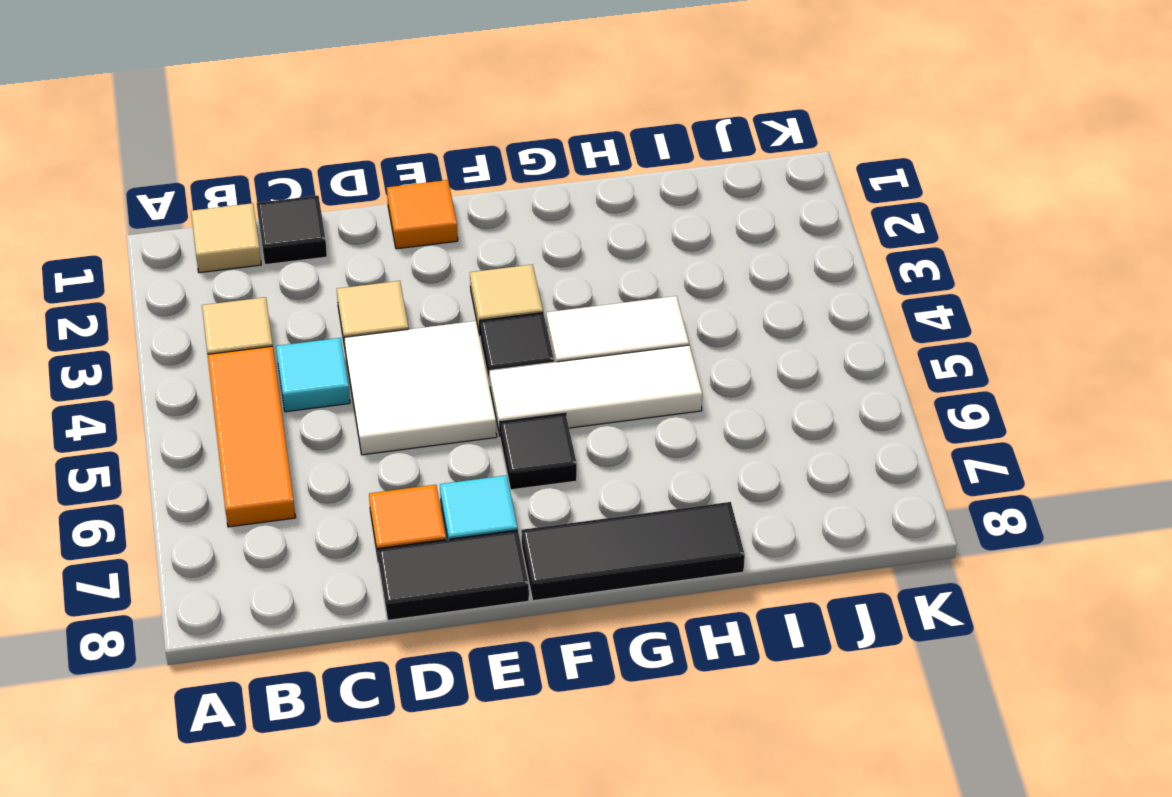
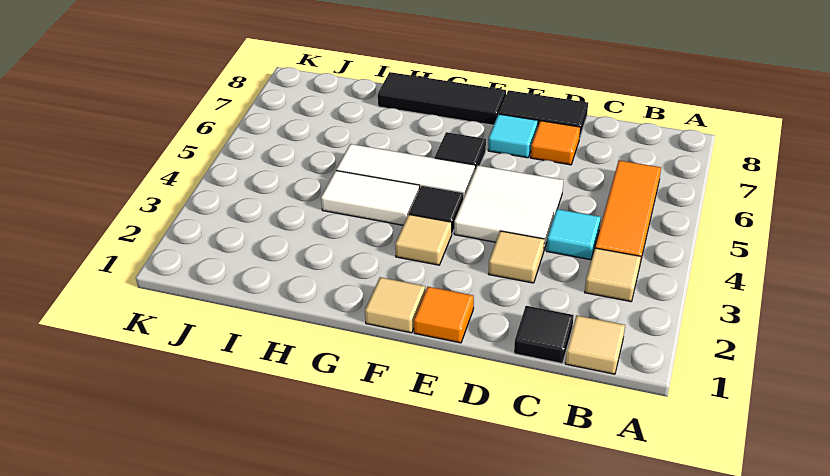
none -> tan tile F1 level 1

